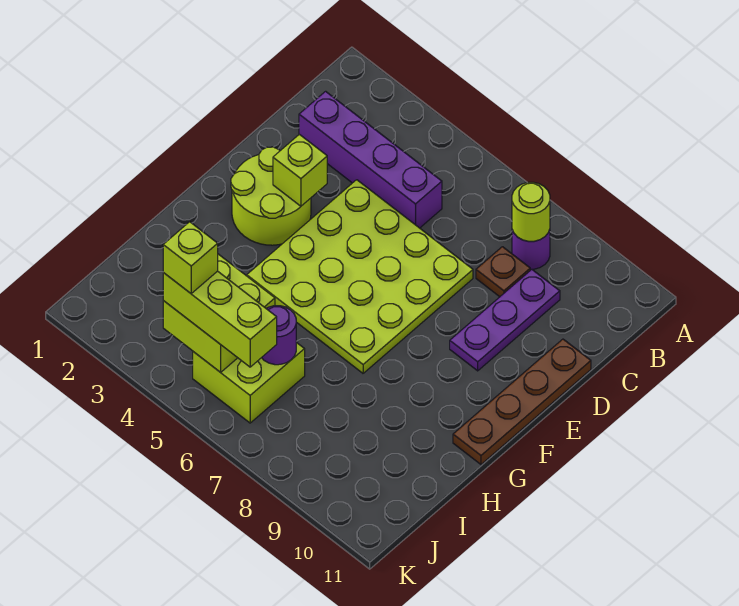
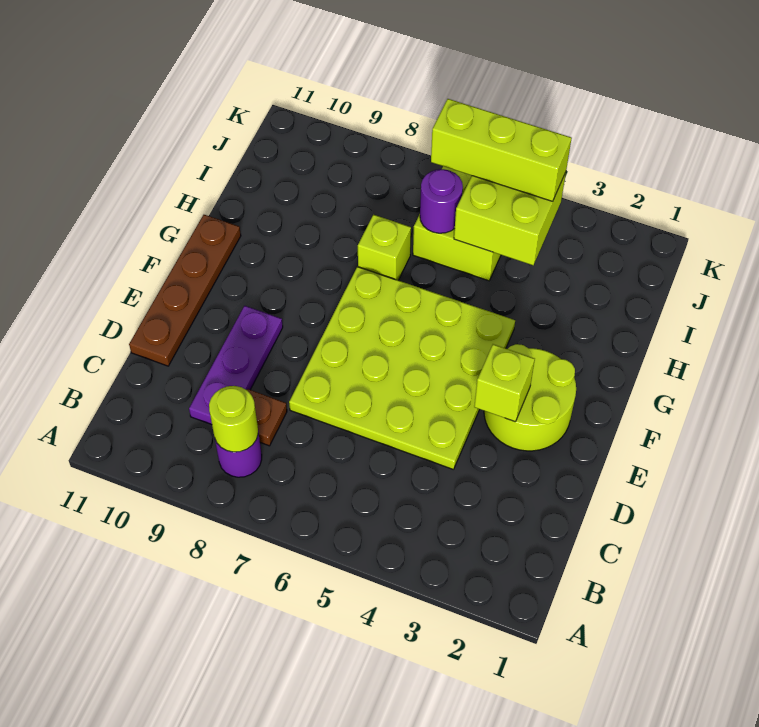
purple brick C2:C5 level 1 -> none
lime brick J4 level 4 -> lime brick H7 level 1

